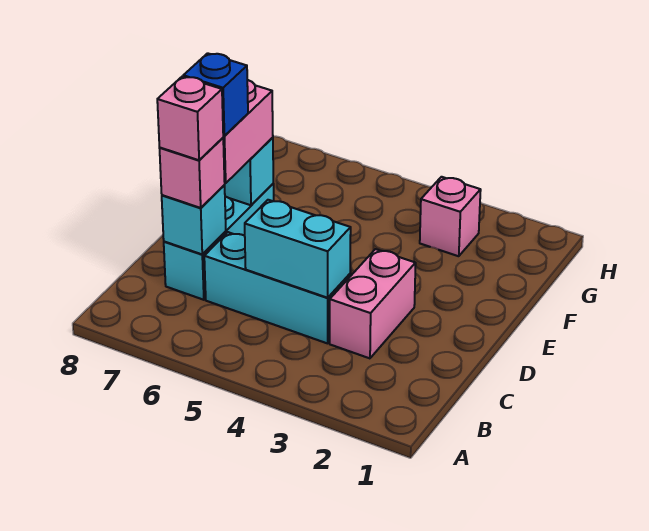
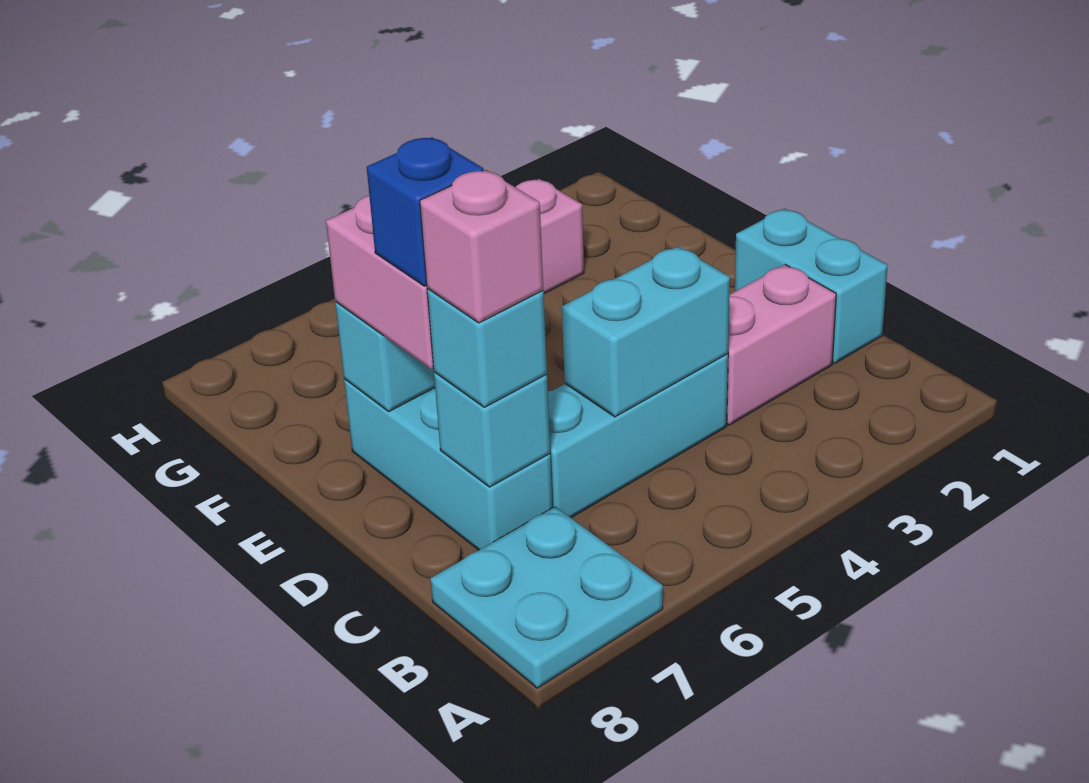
none -> cyan plate A7:B8 level 1
none -> cyan brick C1:D1 level 1
pink brick C3:D3 level 1 -> pink brick C2:C3 level 1
pink brick C7 level 3 -> cyan brick C7 level 3

